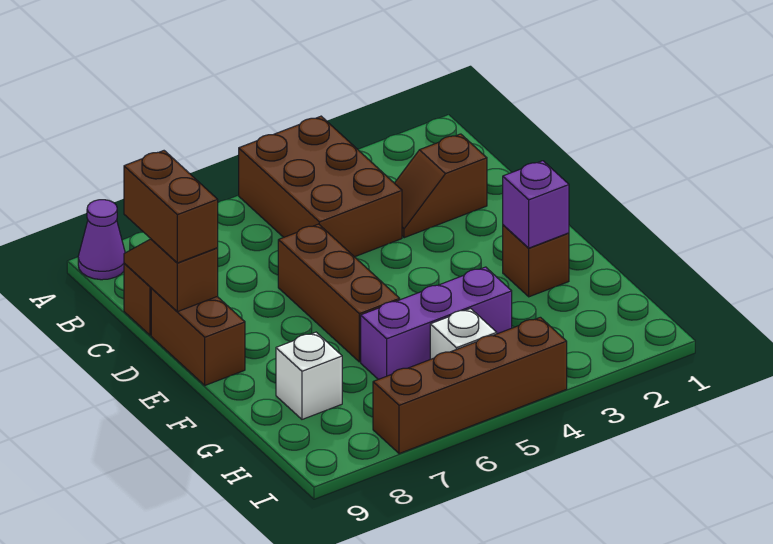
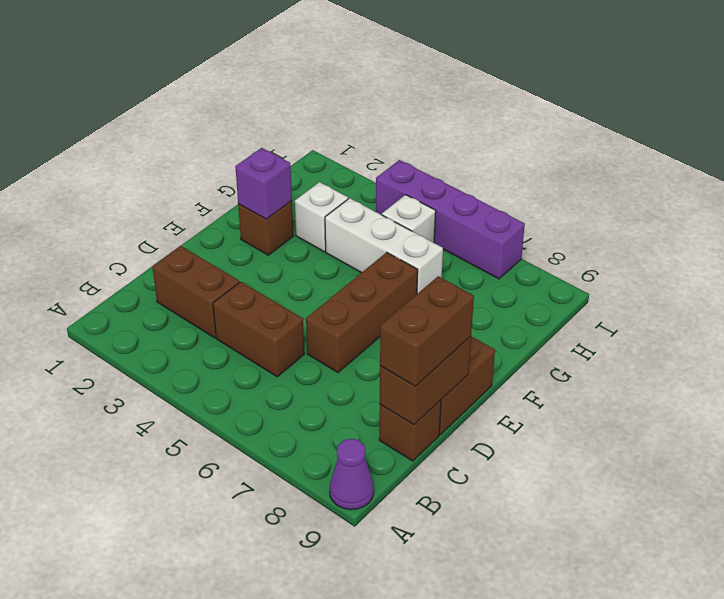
brown brick A4:C5 level 1 -> brown brick C4:C5 level 1
brown slope C2:C3 level 1 top 2 -> brown brick C2:C3 level 1
brown slope C9:D9 level 2 top D -> brown brick C9:D9 level 2
purple brick G4:G6 level 1 -> white brick G4:G6 level 1
white brick G8 level 1 -> white brick G3 level 1
brown brick I4:I7 level 1 -> purple brick I4:I7 level 1

